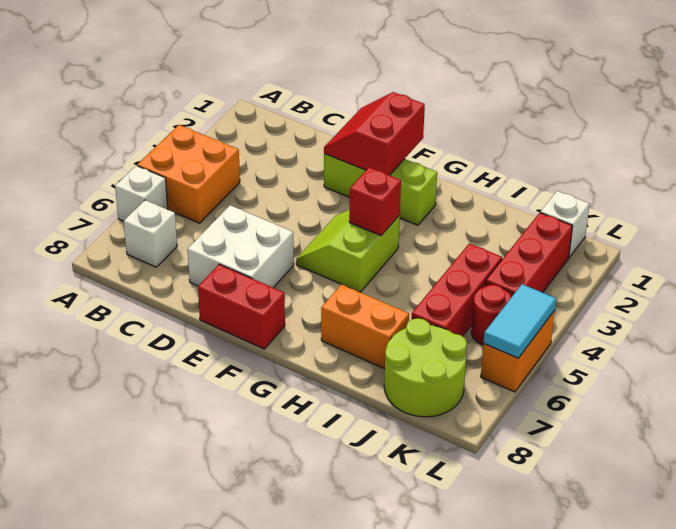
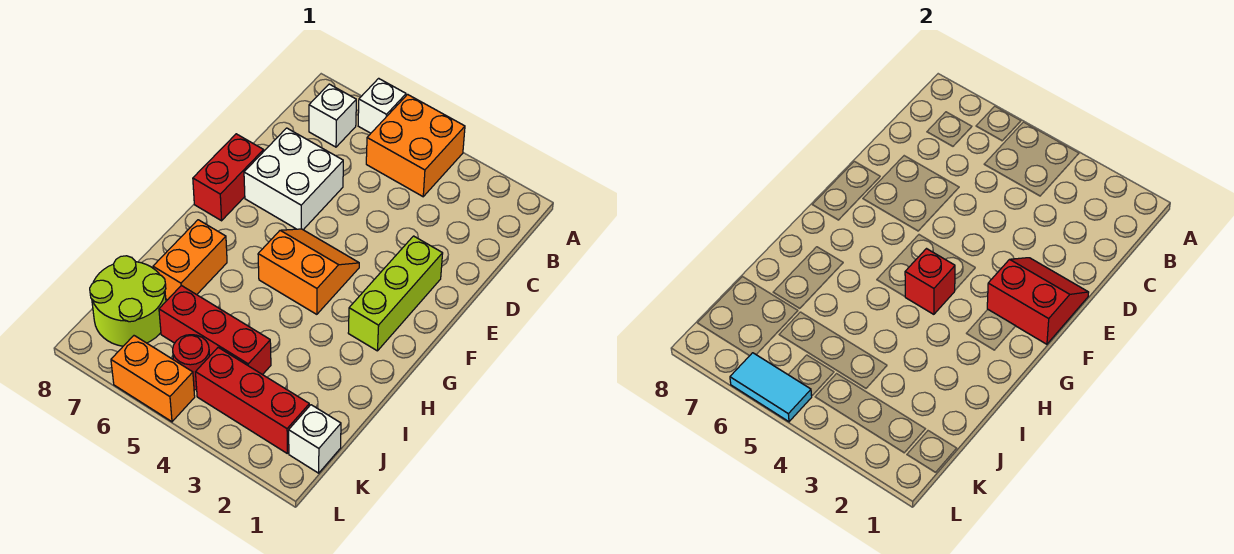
lime slope F4:G5 level 1 top G -> orange slope F4:G5 level 1 top G

